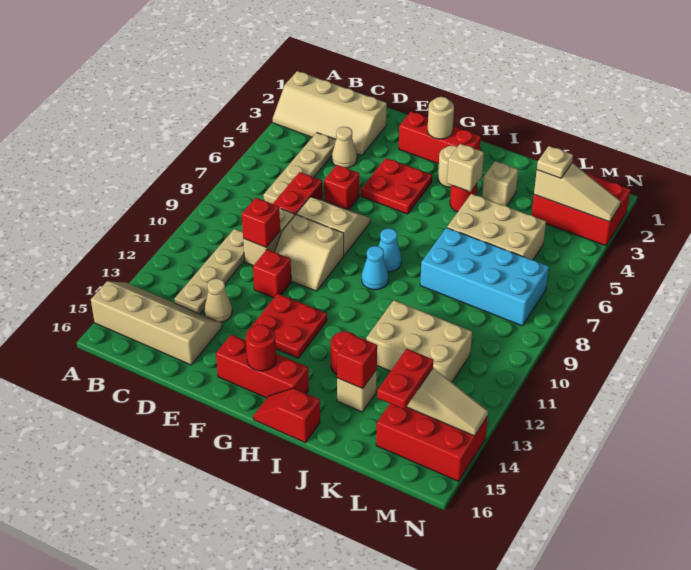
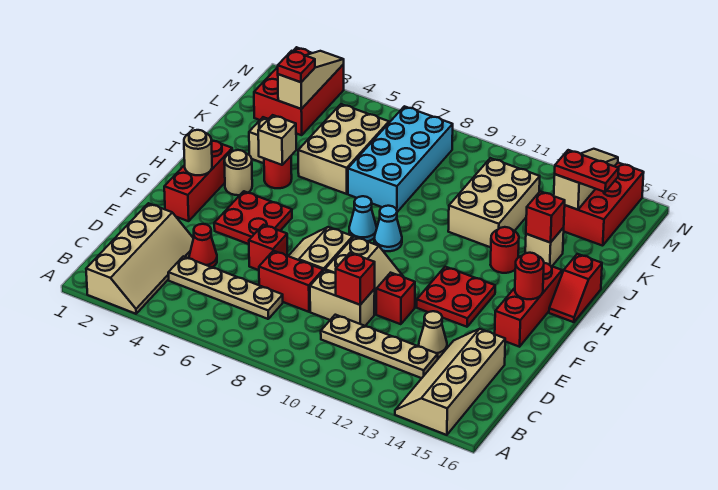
tan cone D4 level 1 -> red cone D4 level 1
tan plate L3 level 3 -> red plate L3 level 3

